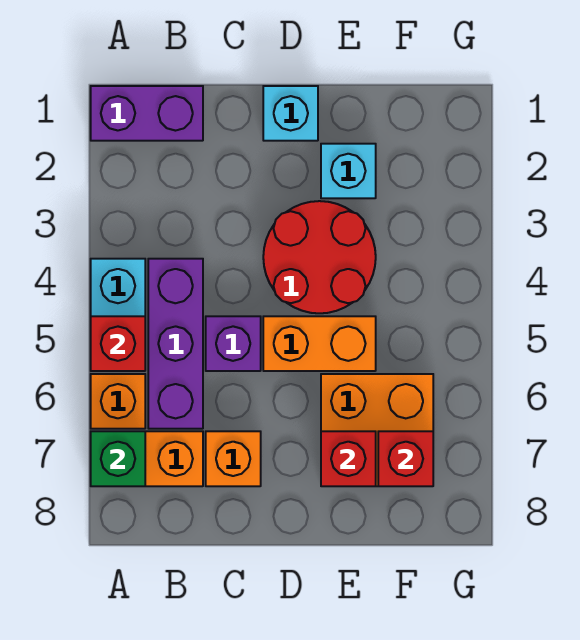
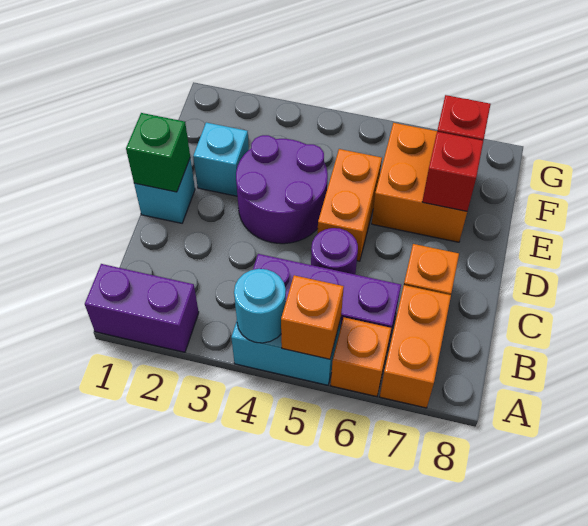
purple brick A1:B1 level 1 -> purple brick A1:A2 level 1
none -> cyan round brick A4 level 2
red brick A5 level 2 -> orange brick A5 level 2
green brick A7 level 2 -> green brick D1 level 2
purple brick C5 level 1 -> purple round brick C5 level 1
red round brick D3:E4 level 1 -> purple round brick D3:E4 level 1

